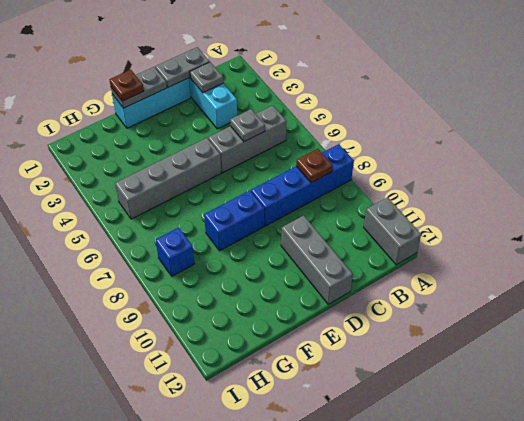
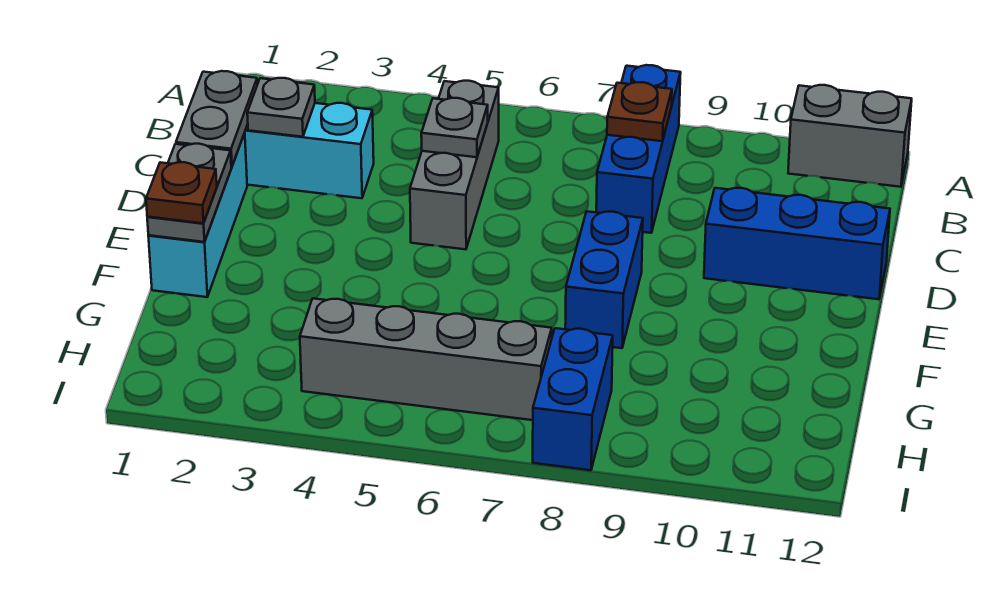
blue brick A8:D8 level 1 -> blue brick A8:C8 level 1
grey brick D10:D12 level 1 -> blue brick D10:D12 level 1
grey brick E5:H5 level 1 -> grey brick H4:H7 level 1
blue brick H8 level 1 -> blue brick H8:I8 level 1

